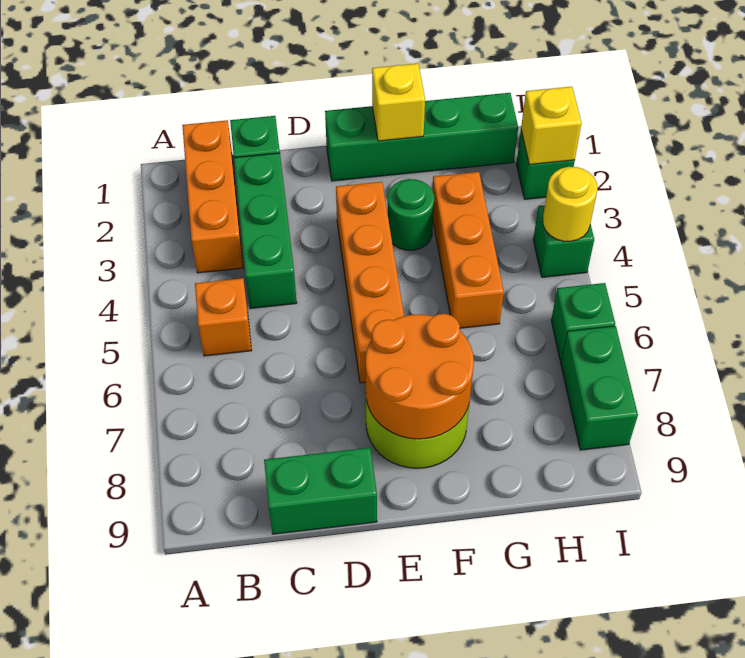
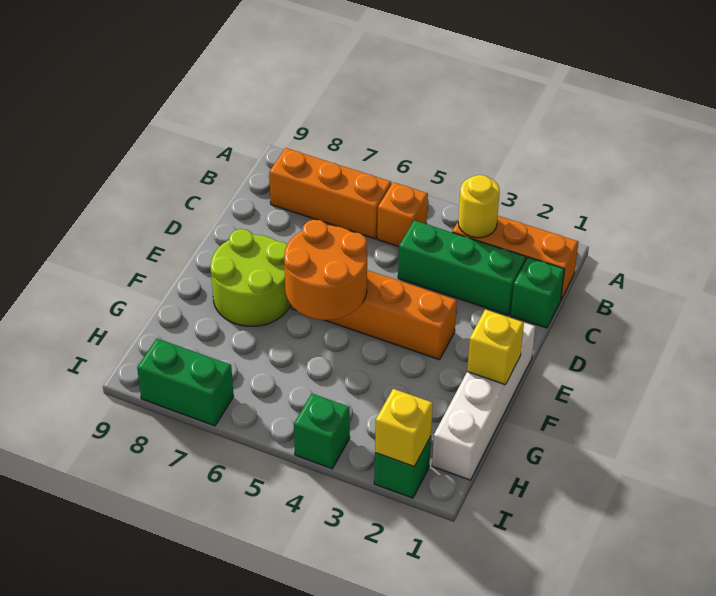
green brick C9:D9 level 1 -> none
green brick E1:H1 level 1 -> white brick E1:H1 level 1
orange round brick E7:F8 level 2 -> orange round brick E5:F6 level 2
green round brick F3 level 1 -> none
orange brick G3:G5 level 1 -> orange brick B6:B8 level 1
yellow round brick I4 level 2 -> yellow round brick B3 level 2
green brick I6 level 1 -> none

